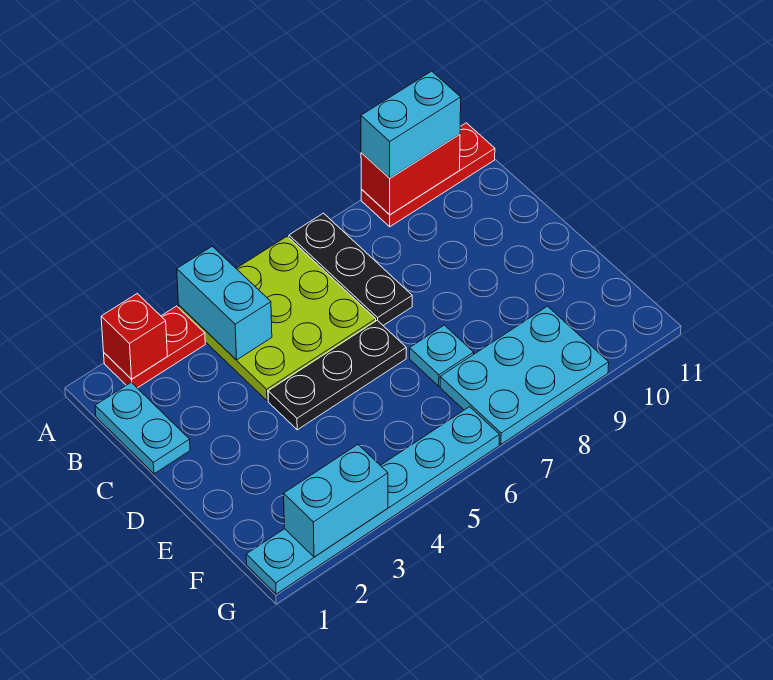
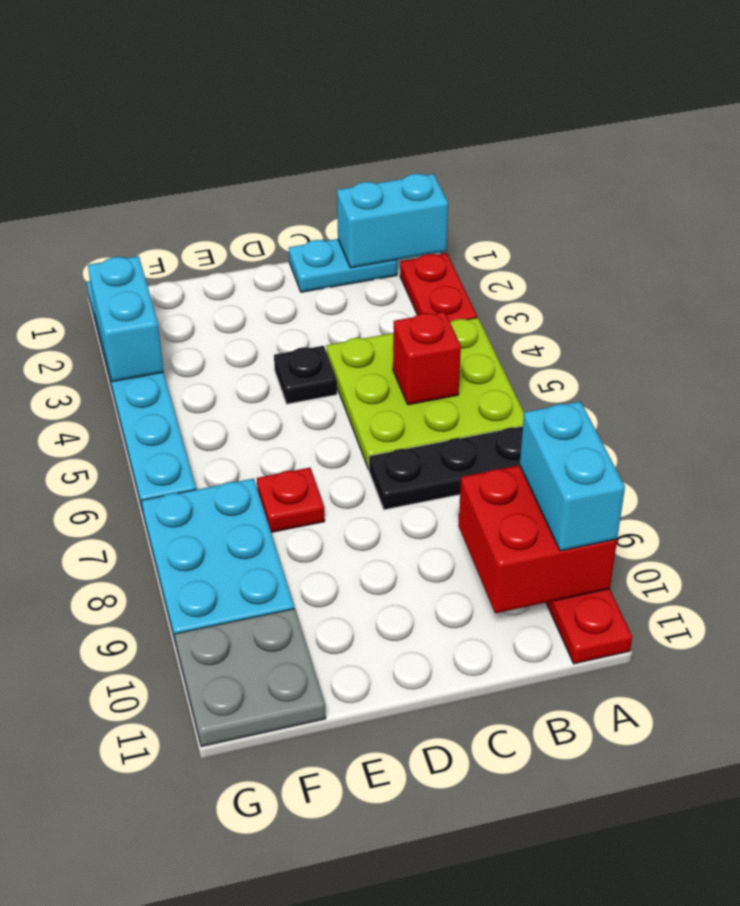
red brick A2 level 2 -> red brick B5 level 2
cyan brick A4:B4 level 2 -> cyan brick A1:B1 level 2
red brick A9:A10 level 2 -> red brick A9:B10 level 2
black plate D4:D6 level 1 -> black plate D4 level 1
cyan plate E7 level 1 -> red plate E7 level 1
none -> grey plate F10:G11 level 1

